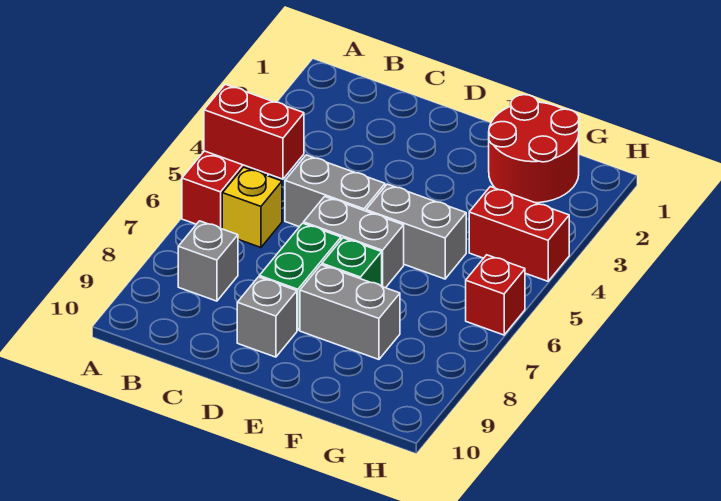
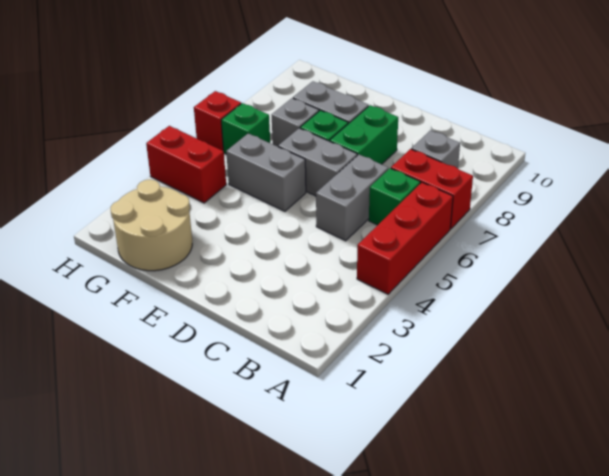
red brick A5:B5 level 2 -> red brick A7:B7 level 1
yellow brick B6 level 1 -> green brick B6 level 1
grey brick C5:D5 level 1 -> grey brick C5:C6 level 1
grey brick D9 level 1 -> grey brick F7 level 1
red round brick F1:G2 level 1 -> tan round brick F1:G2 level 1
none -> green brick G6 level 1

